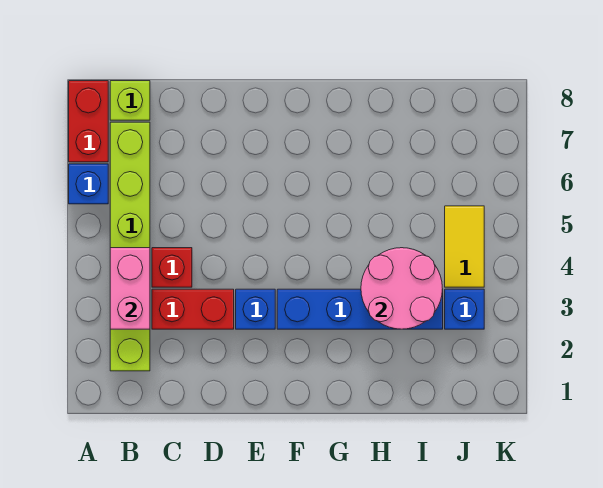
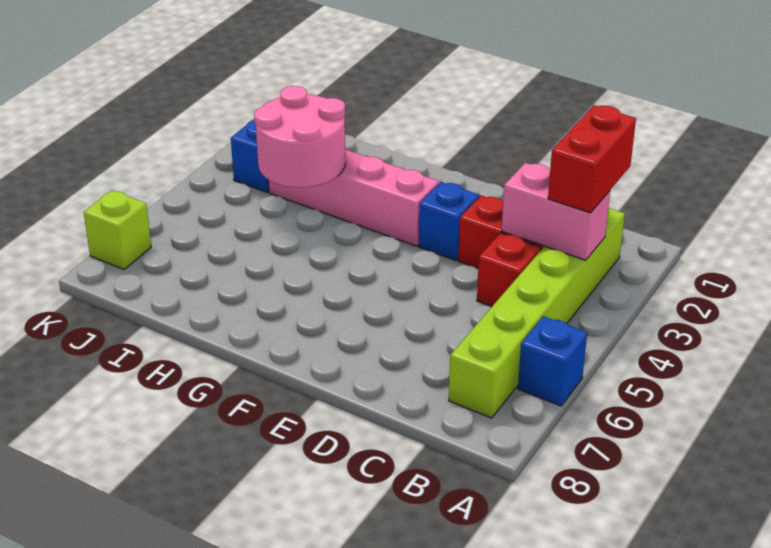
red brick A7:A8 level 1 -> red brick B2:B3 level 3
pink brick B3:B4 level 2 -> pink brick B3:C3 level 2
lime brick B8 level 1 -> lime brick K7 level 1
blue brick F3:I3 level 1 -> pink brick F3:I3 level 1
yellow tile J4:J5 level 1 -> none

